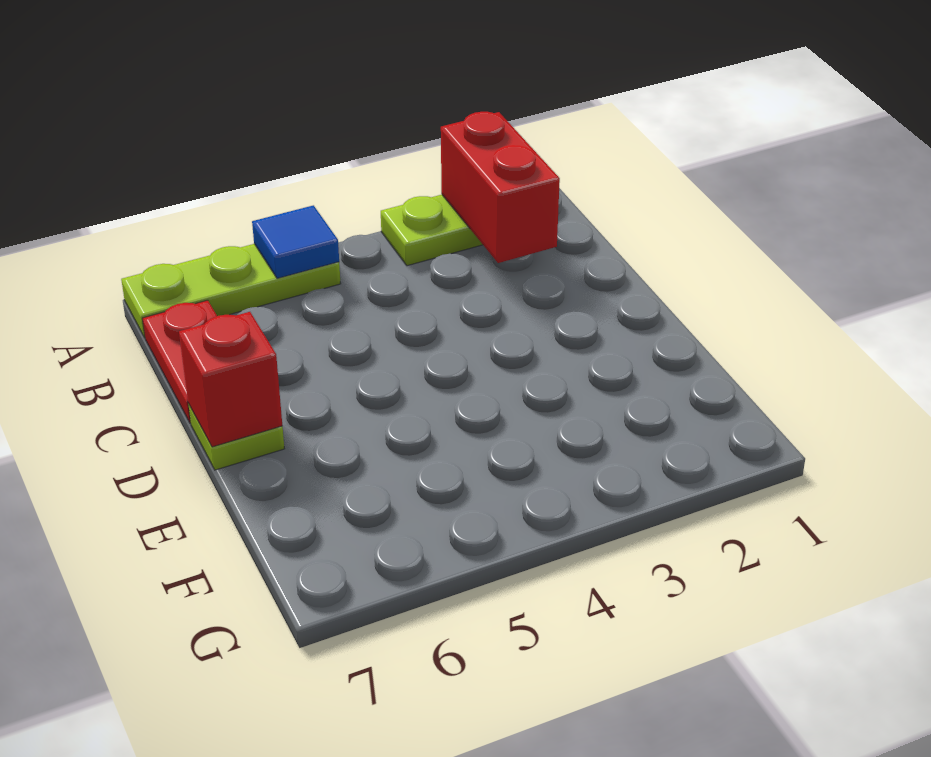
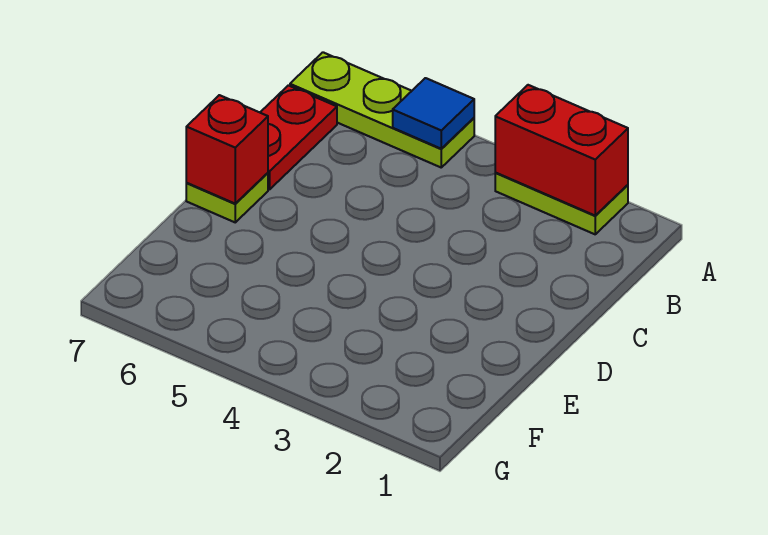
red brick A2:B2 level 2 -> red brick A2:A3 level 2

